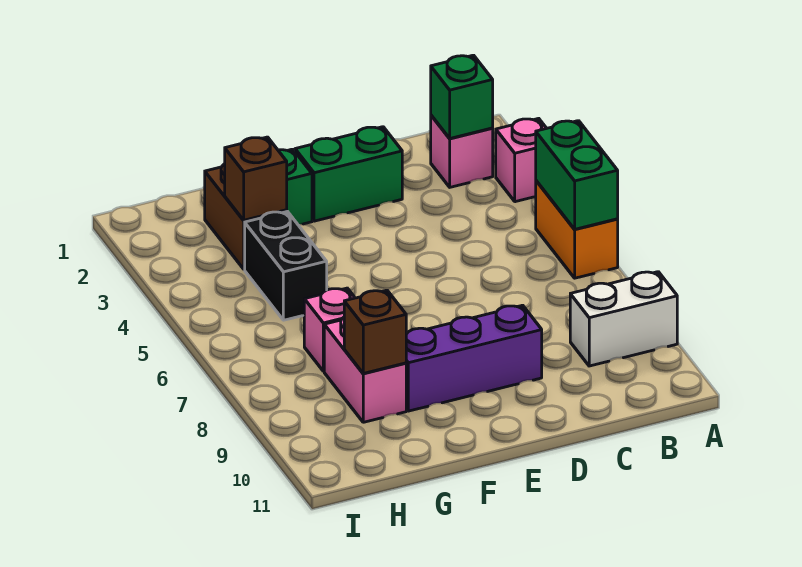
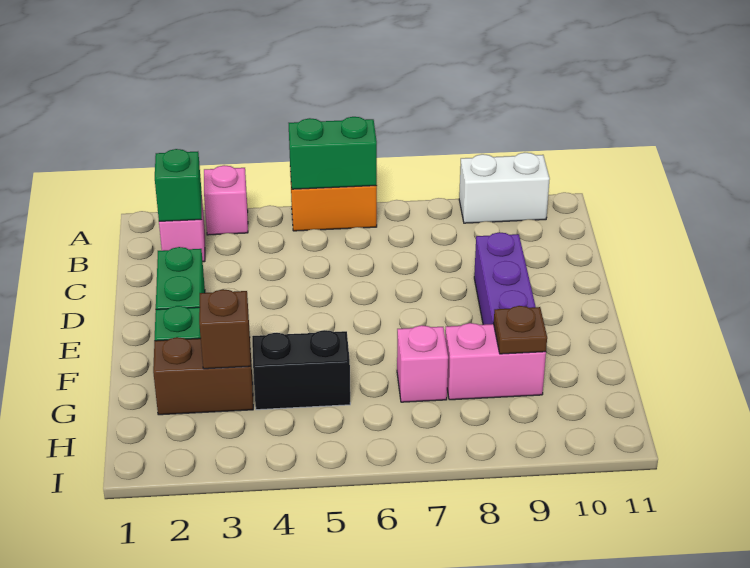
white brick A9:B9 level 1 -> white brick A9:A10 level 1
brown brick G9 level 2 -> brown plate G9 level 2

